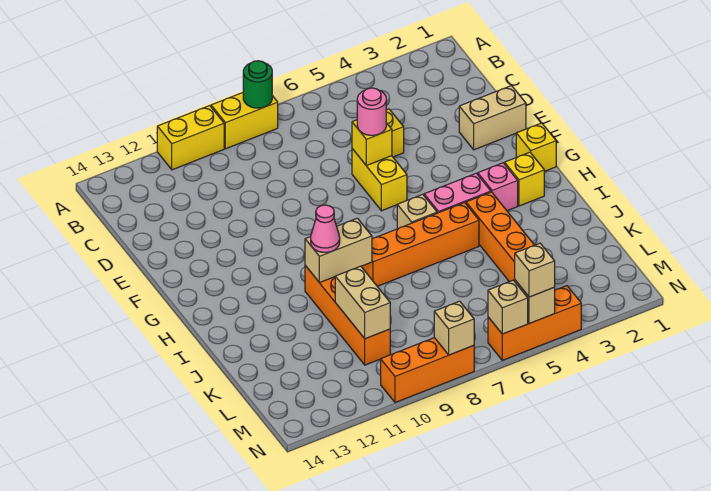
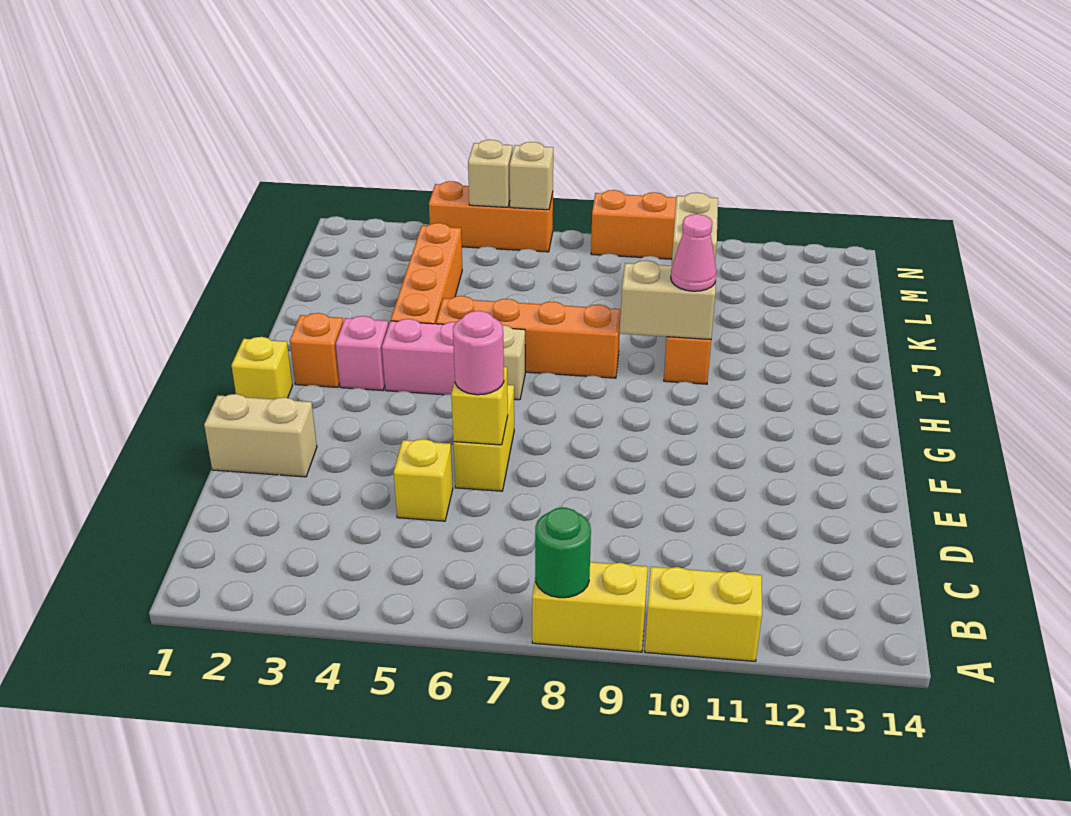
yellow brick H2 level 1 -> orange brick H2 level 1
tan brick N5 level 3 -> none
tan brick N8 level 2 -> none

